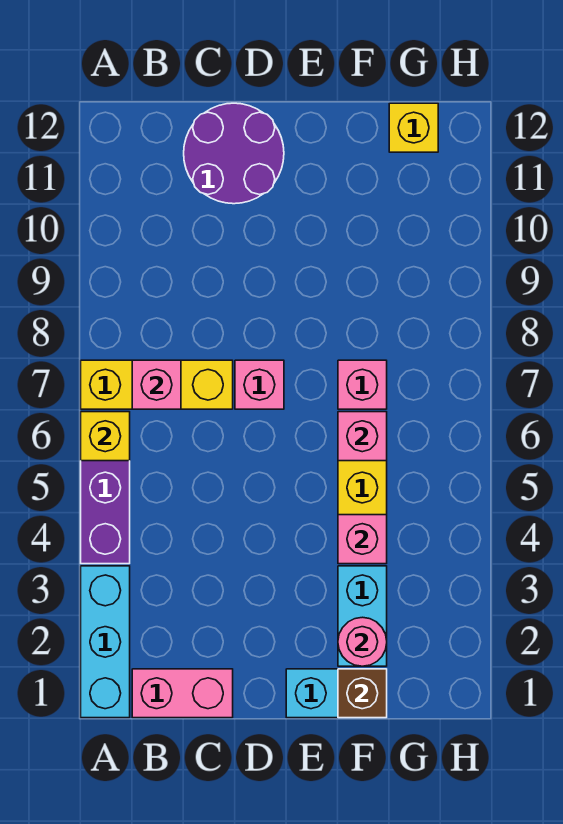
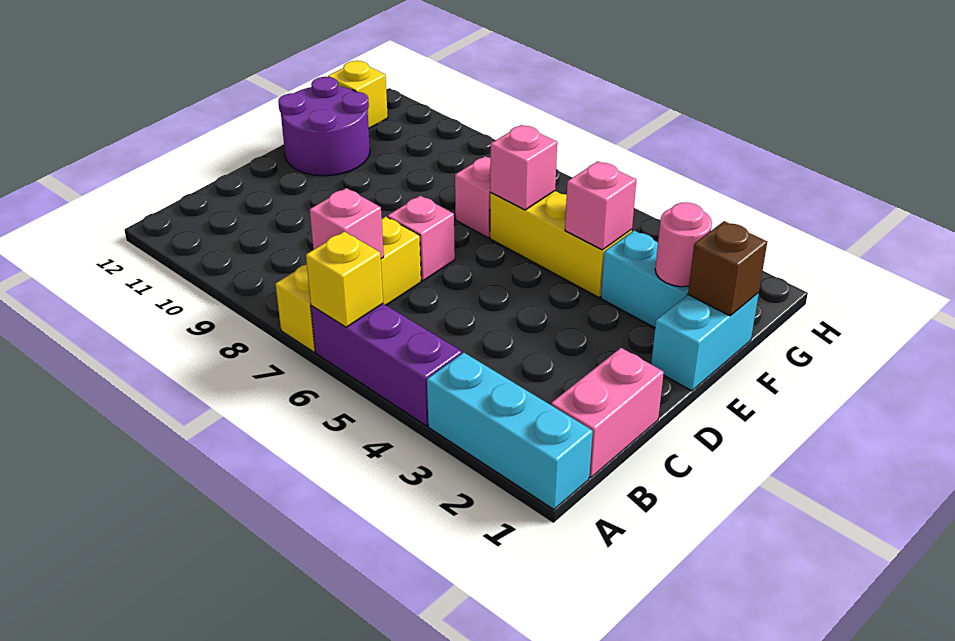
purple round brick C11:D12 level 1 -> purple round brick E11:F12 level 1

